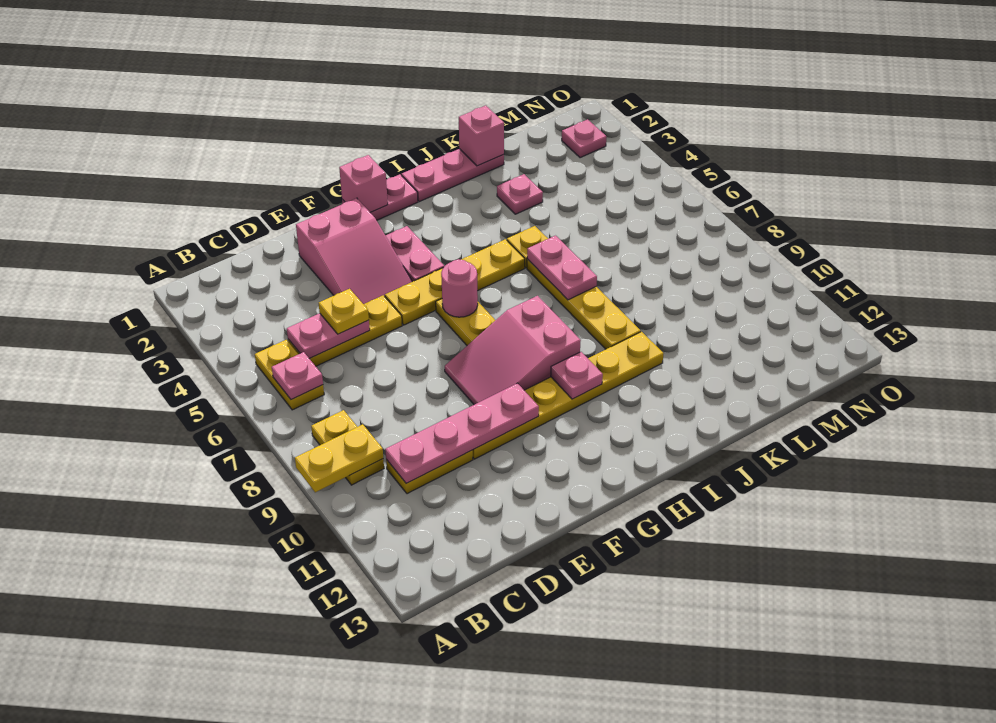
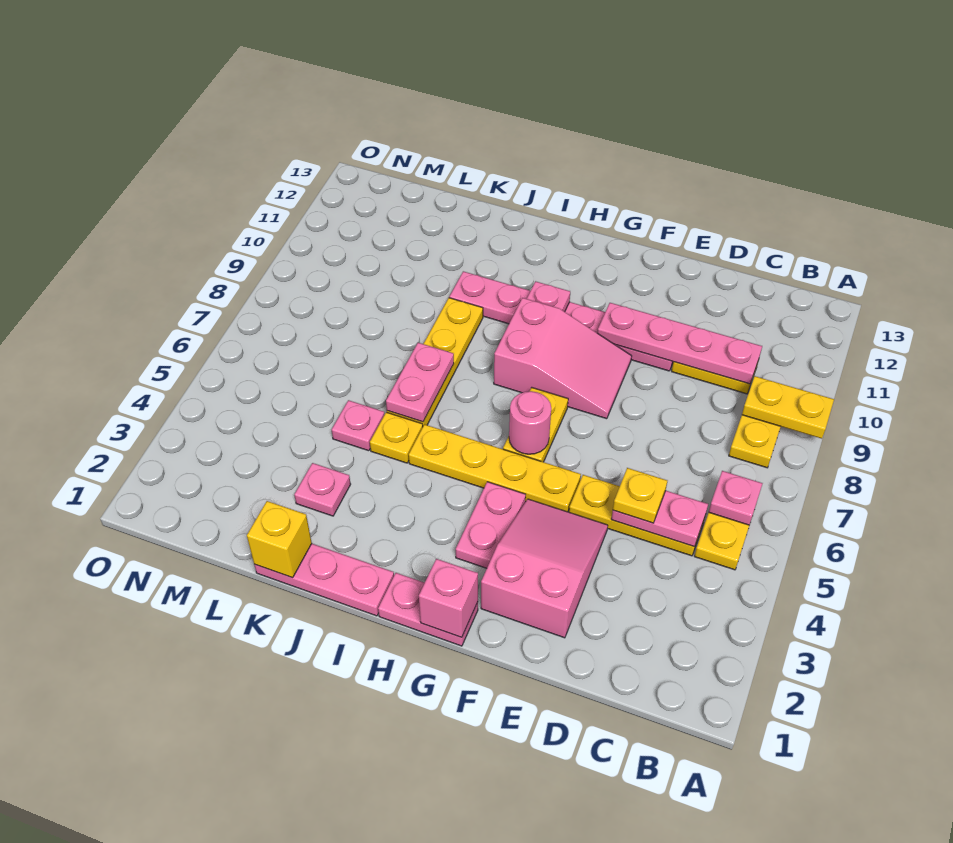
yellow plate E10:J10 level 1 -> pink plate E10:J10 level 1
pink brick K1 level 2 -> yellow brick K1 level 2
pink plate N2 level 1 -> pink plate K5 level 1

